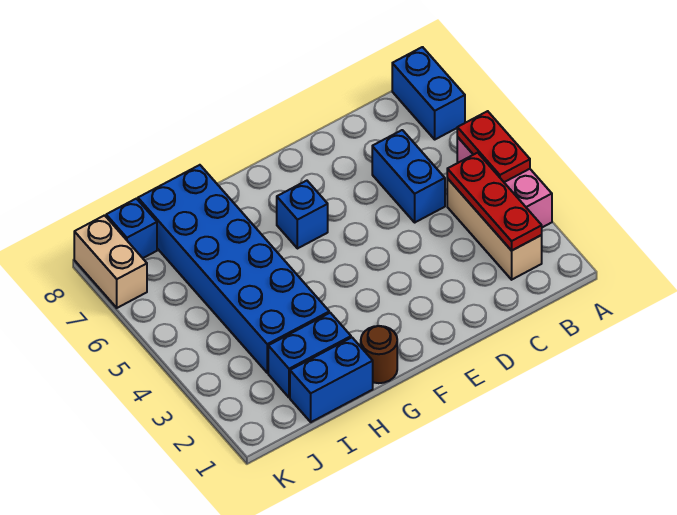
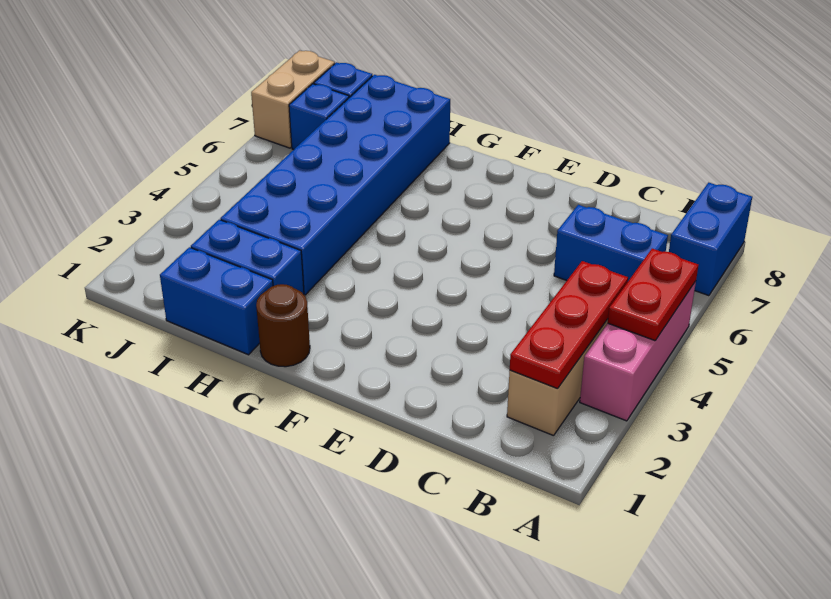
blue brick C5:C6 level 1 -> blue brick B6:C6 level 1
blue brick F6 level 1 -> blue brick J7 level 1

